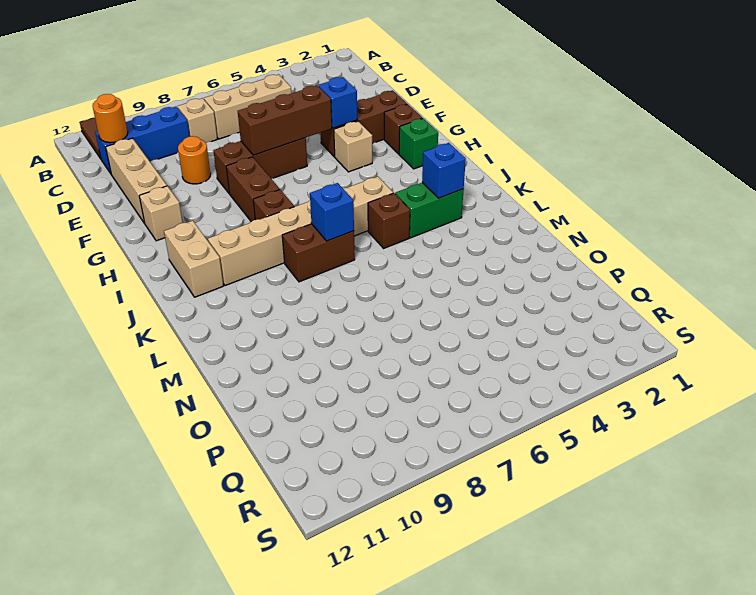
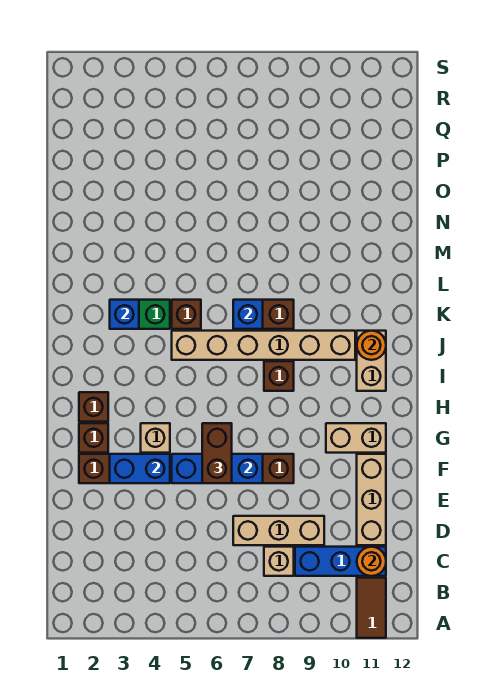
tan brick C5:C7 level 1 -> tan brick D7:D9 level 1
orange round brick E9 level 1 -> orange round brick J11 level 2
blue brick F4 level 2 -> blue brick F3:F4 level 2
brown brick F5:F7 level 2 -> blue brick F5:F7 level 2
brown brick G8:H8 level 1 -> brown brick F6:G6 level 3
tan brick G11 level 1 -> tan brick G10:G11 level 1
green brick H2 level 1 -> brown brick H2 level 1

